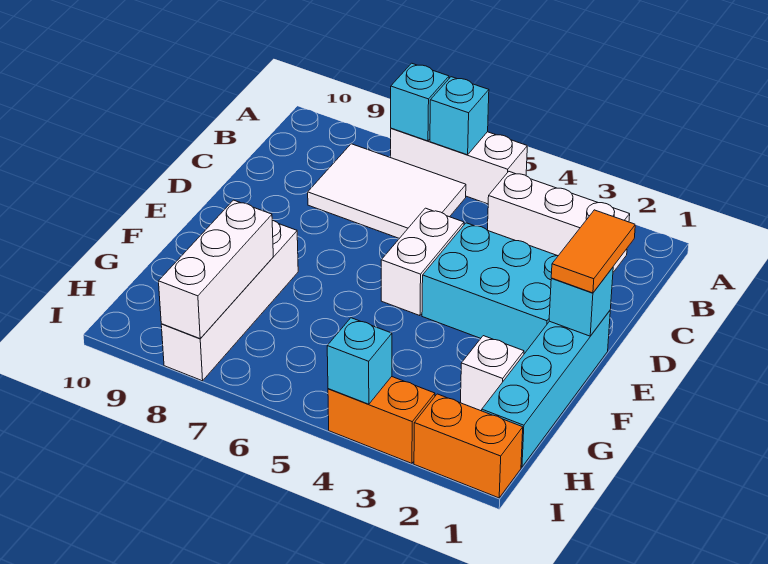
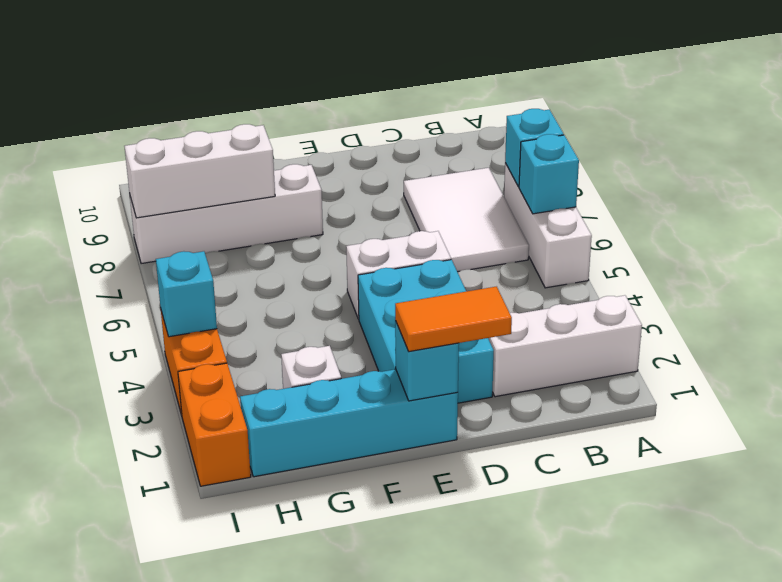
white brick B2:B4 level 1 -> white brick A2:C2 level 1

